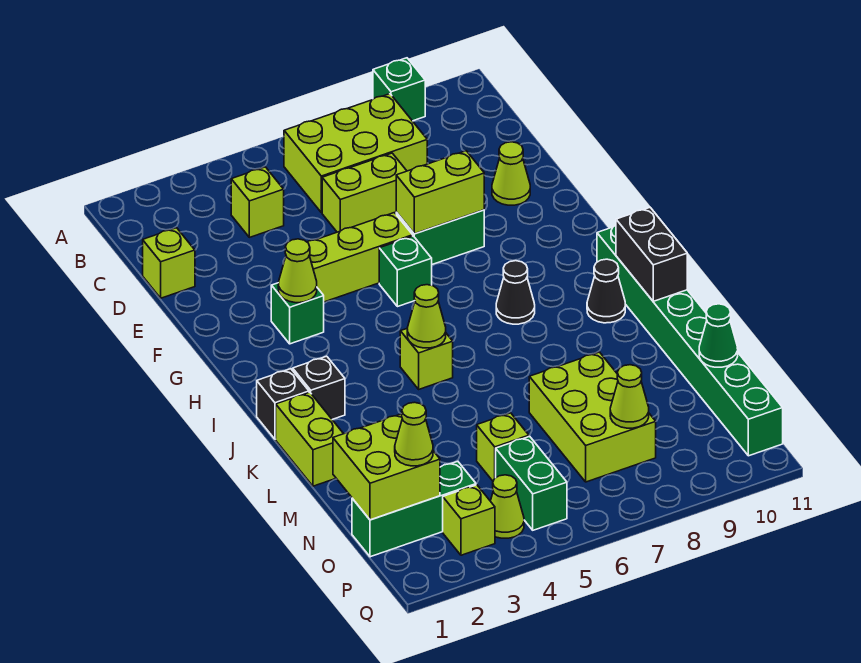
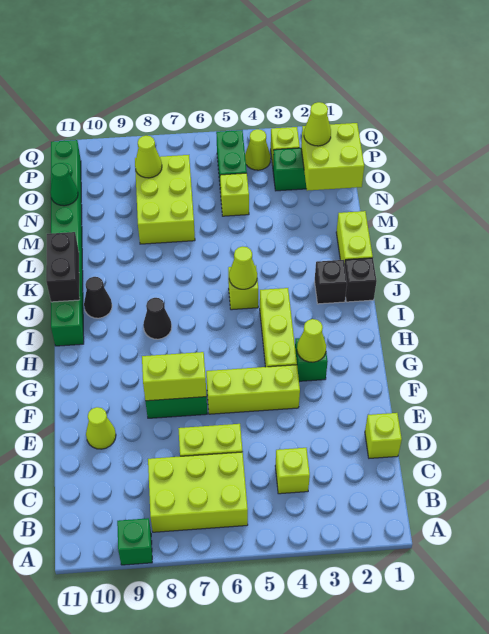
none -> lime brick G4:I4 level 1
green brick G6 level 1 -> none

